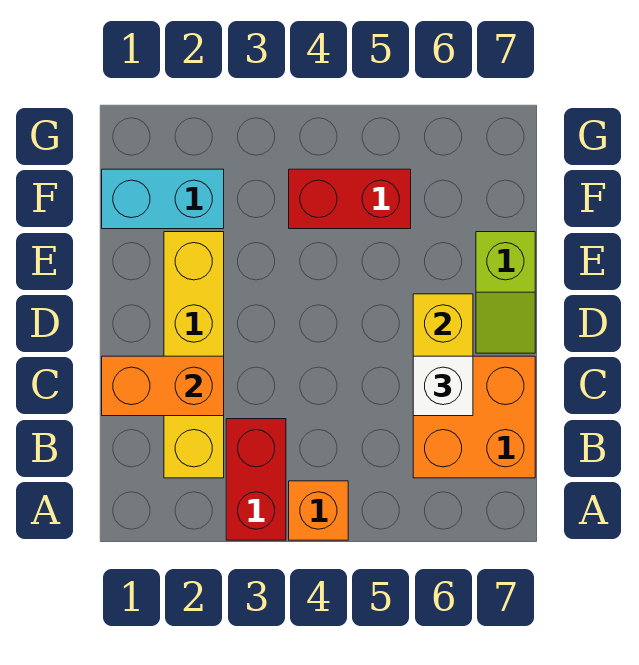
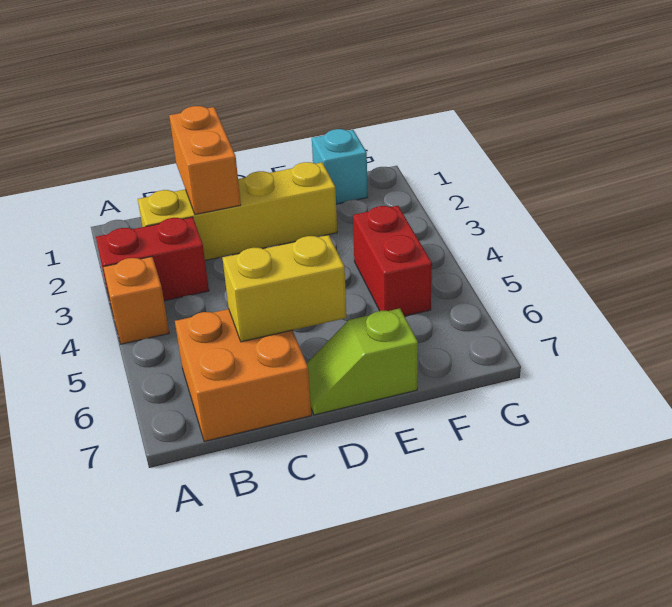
white brick C6 level 3 -> none
cyan brick F1:F2 level 1 -> cyan brick F1 level 1

